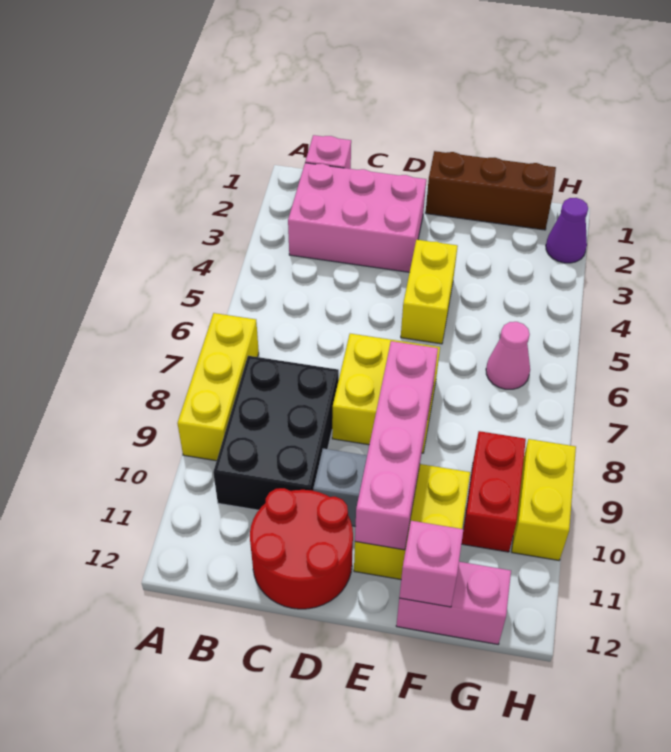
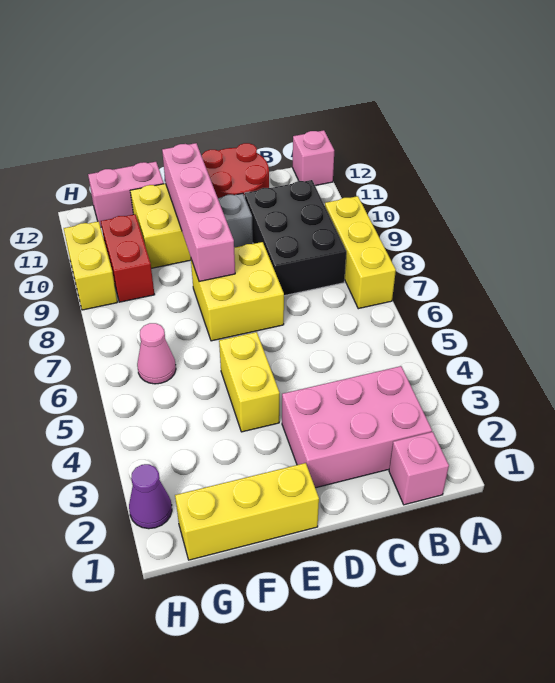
brown brick E1:G1 level 1 -> yellow brick E1:G1 level 1
pink brick F12 level 2 -> pink brick A12 level 1

